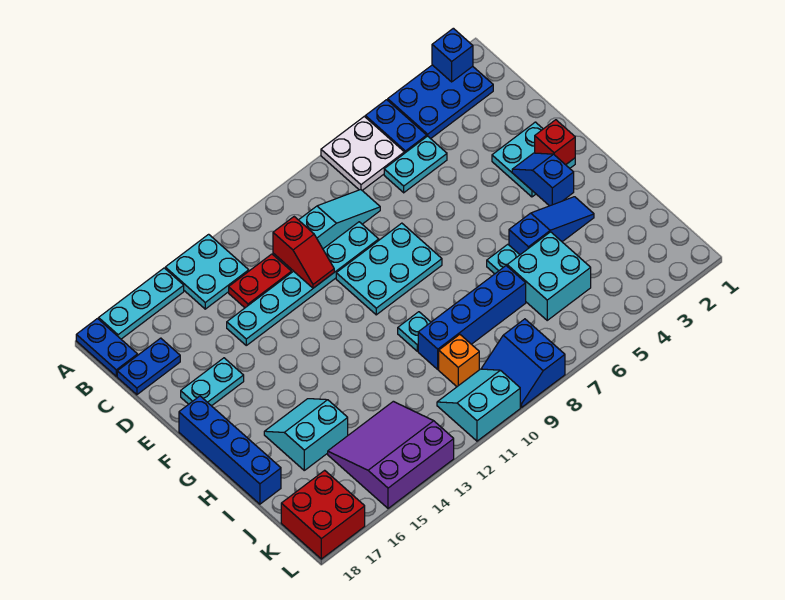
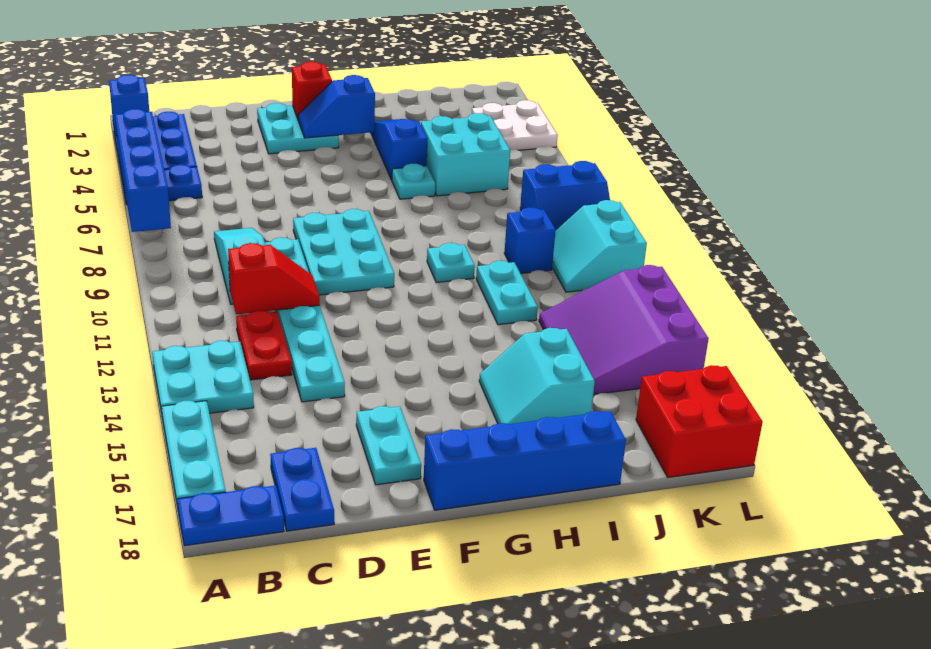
white plate A6:B7 level 1 -> white plate K3:L4 level 1
cyan plate C5:C6 level 1 -> cyan plate I11:I12 level 1
blue brick I7:I10 level 1 -> blue brick A4:A7 level 2
orange brick J10 level 1 -> blue brick J10 level 1

